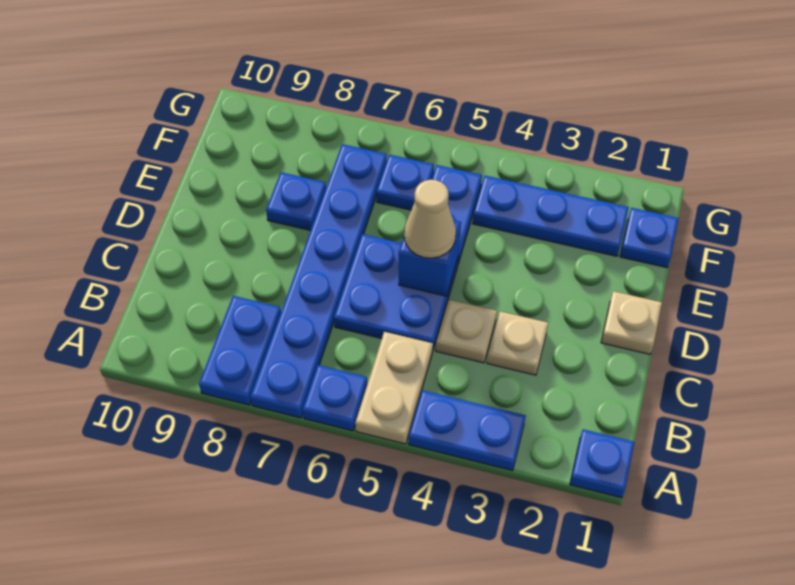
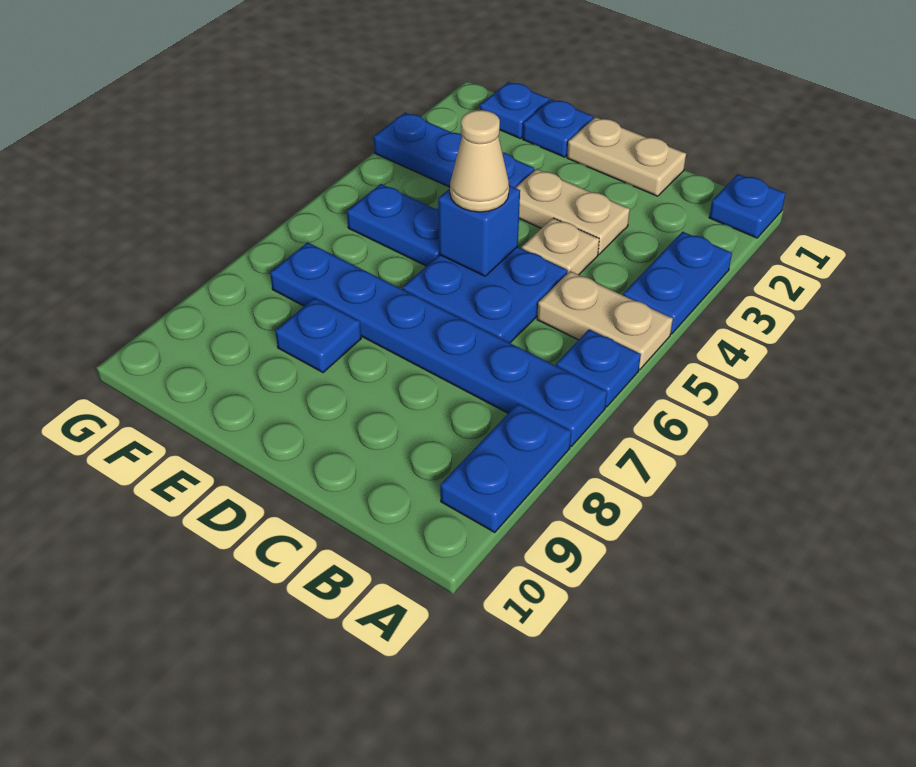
blue plate A8:B8 level 1 -> blue plate A8:A9 level 1
tan plate C3 level 1 -> tan plate C3:D3 level 1
tan plate D1 level 1 -> tan plate C1:D1 level 1
blue plate F2:F4 level 1 -> blue plate E3:G3 level 1
blue plate F6 level 1 -> blue plate E1 level 1

